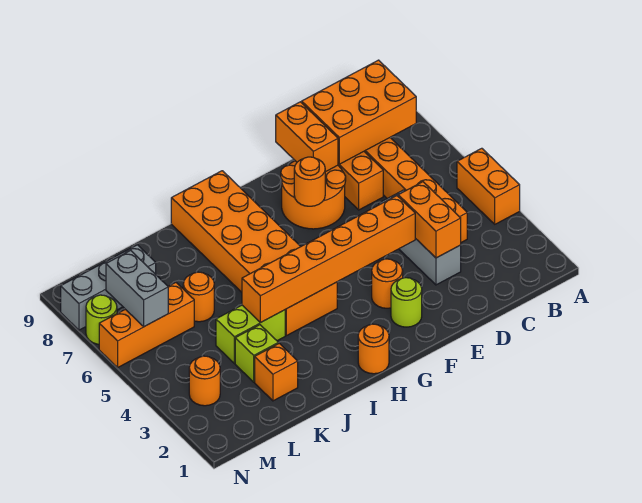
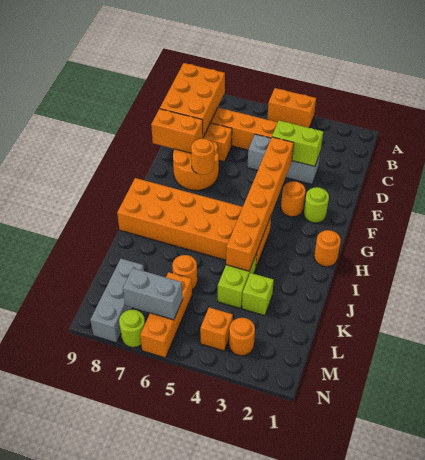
orange brick D3:D4 level 2 -> lime brick D3:D4 level 2
orange brick K2 level 1 -> orange brick M4 level 1

